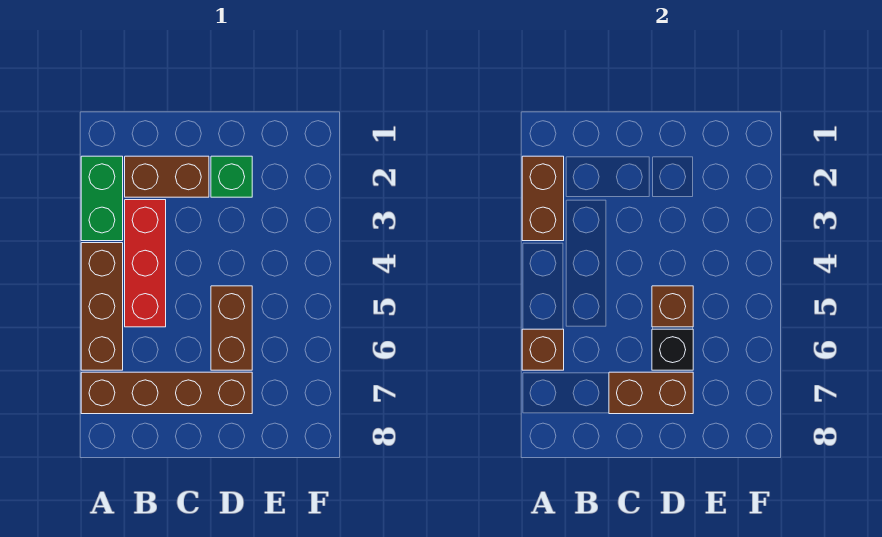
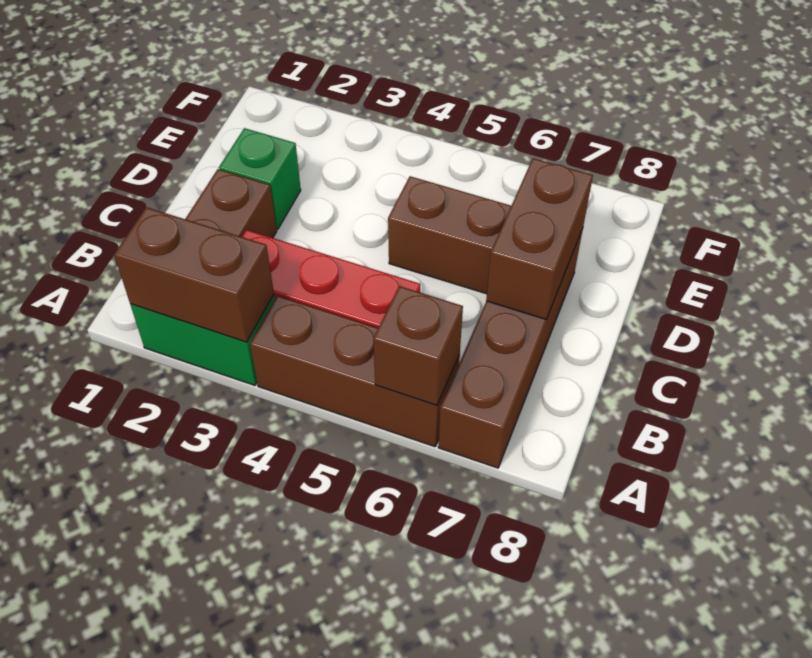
brown brick D5 level 2 -> none
black brick D6 level 2 -> none

